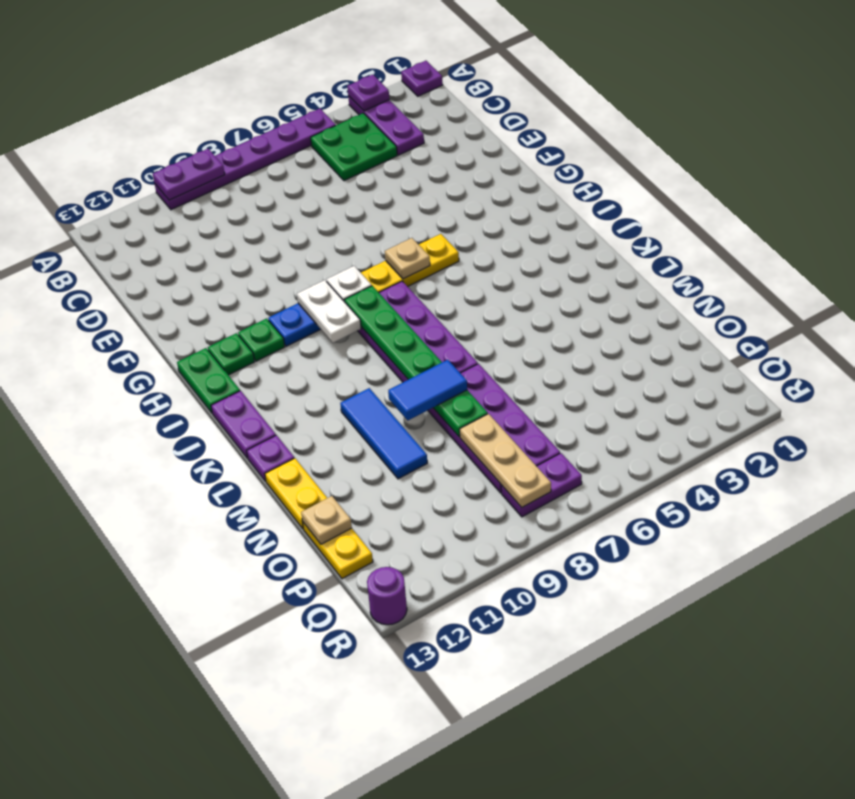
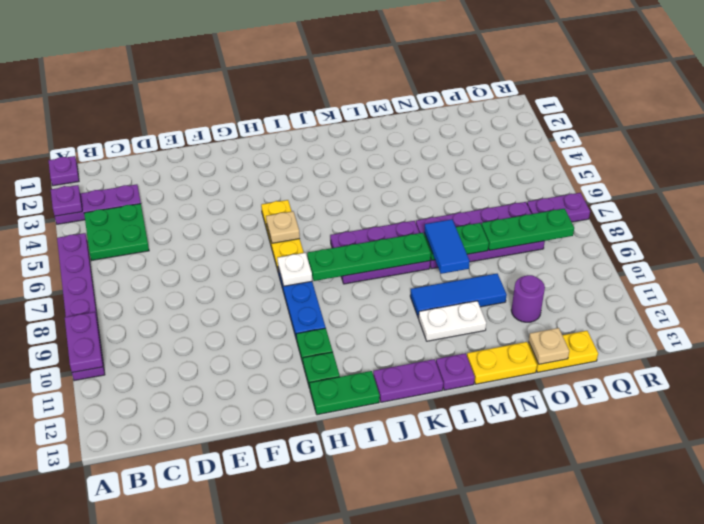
white plate H9:I9 level 2 -> white plate L11:M11 level 1
purple plate I7:L8 level 1 -> purple plate J7:L8 level 1
tan plate O8:Q8 level 2 -> green plate O8:Q8 level 2
purple plate Q7:Q8 level 1 -> purple plate Q7:R7 level 1
purple round brick R13 level 1 -> purple round brick O11 level 1

